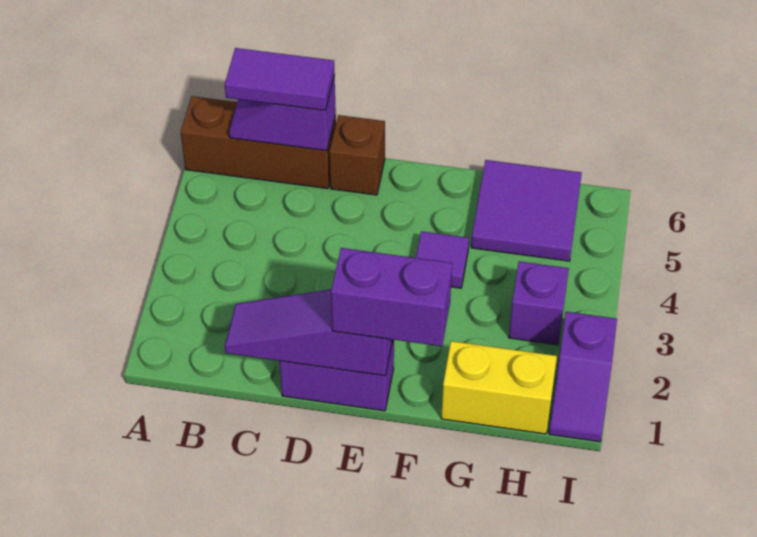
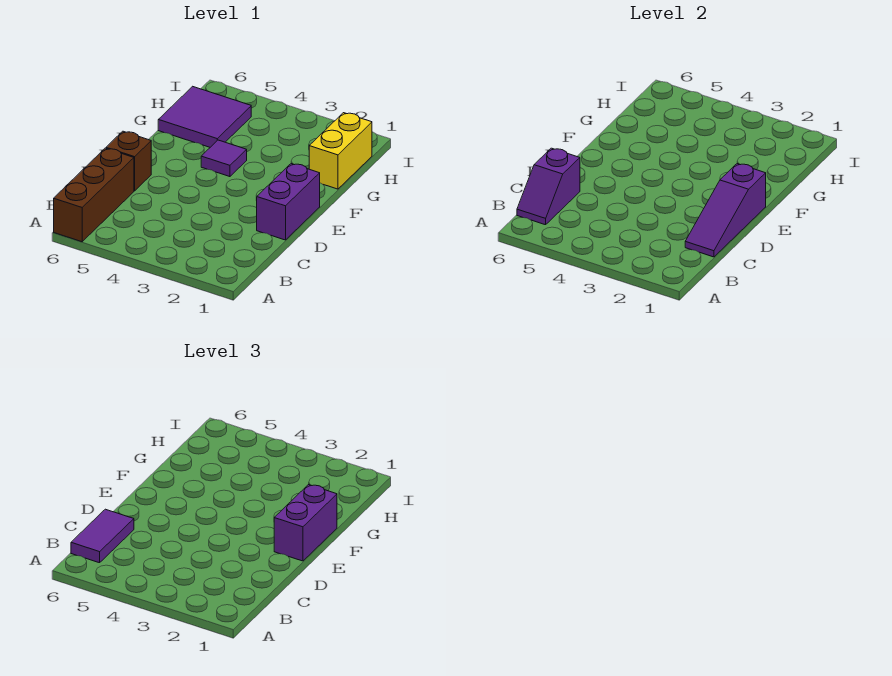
purple brick H3 level 1 -> none
purple slope I1:I2 level 1 top 2 -> none

